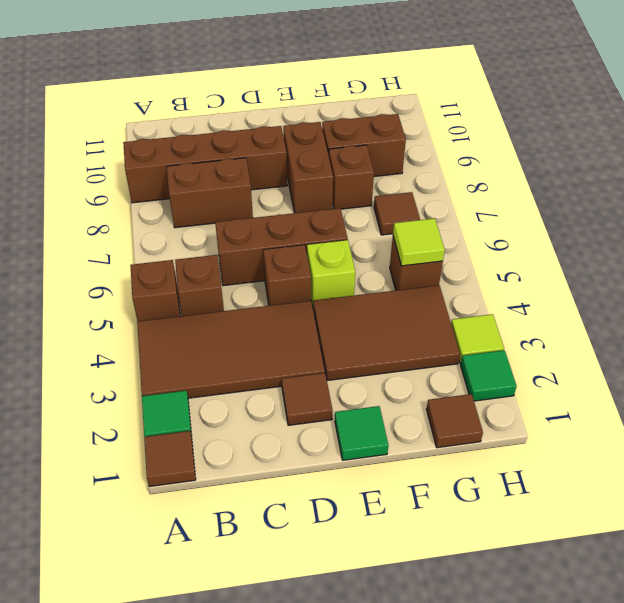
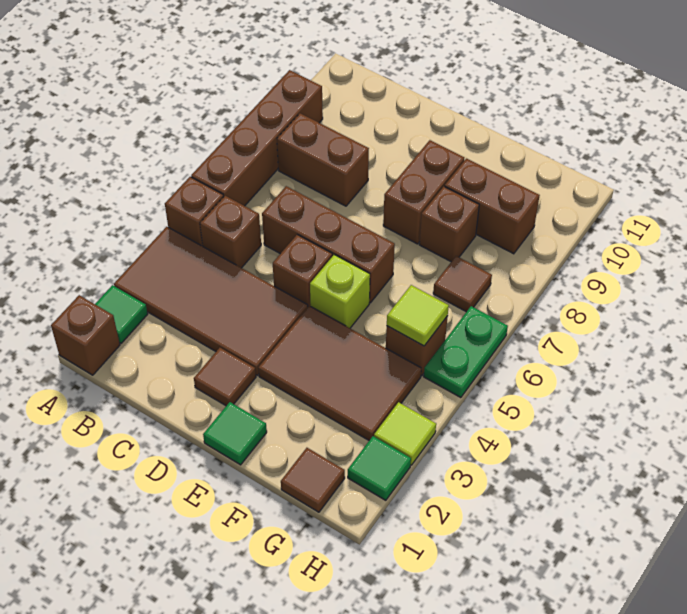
brown tile A1 level 1 -> brown brick A1 level 1
brown brick A9:D9 level 1 -> brown brick A6:A9 level 1
none -> green plate H5:H6 level 1

